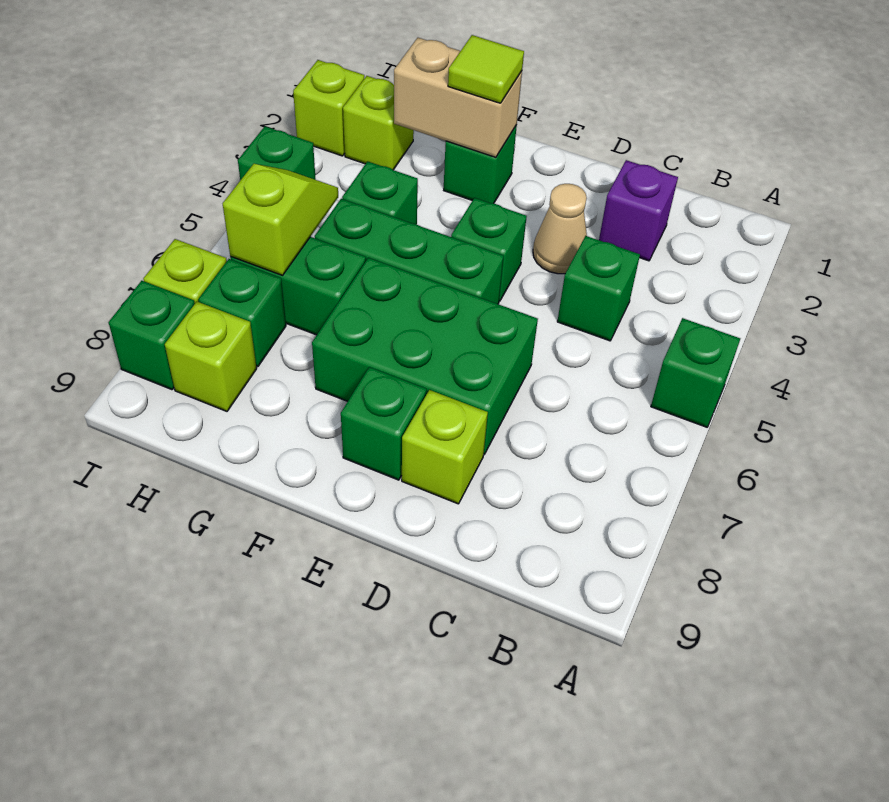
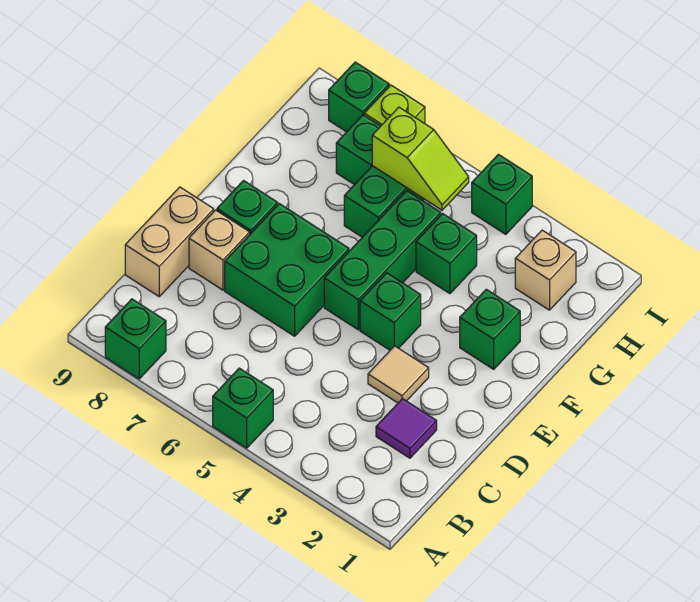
purple brick C2 level 1 -> purple tile C2 level 1
green brick C4 level 1 -> green brick A8 level 1
tan cone D3 level 1 -> tan tile D3 level 1
green brick D6:F7 level 1 -> green brick D6:E7 level 1
lime brick D8 level 1 -> tan brick D8 level 1
tan brick F2:G2 level 2 -> tan brick C9:D9 level 1
lime tile F2 level 3 -> none
lime brick H2 level 1 -> tan brick H2 level 1
lime brick H8 level 1 -> none
lime brick I2 level 1 -> none

